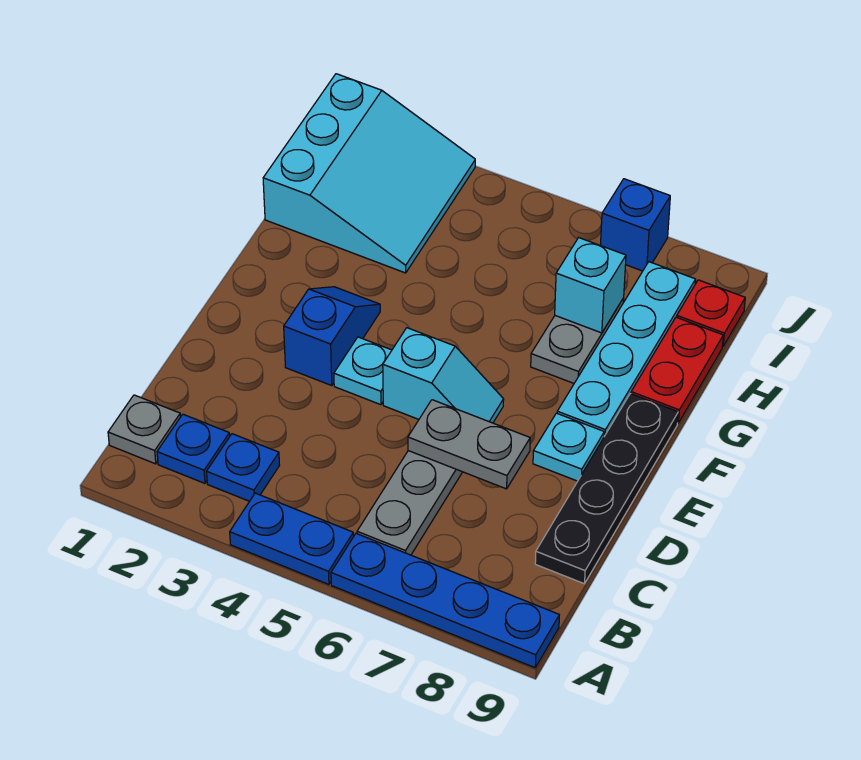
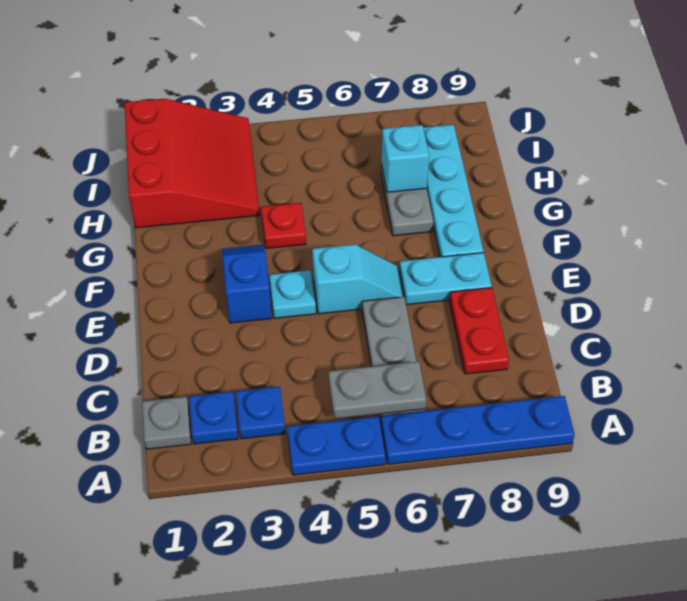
black plate C9:F9 level 1 -> none
grey plate D6:D7 level 2 -> grey plate B5:B6 level 2
cyan plate E8 level 1 -> cyan plate E7:E8 level 1
red plate G9:H9 level 1 -> red plate C8:D8 level 1
cyan slope H1:J3 level 1 top 1 -> red slope H1:J3 level 1 top 1
red plate I9 level 1 -> red plate G4 level 1
blue brick J7 level 1 -> none

